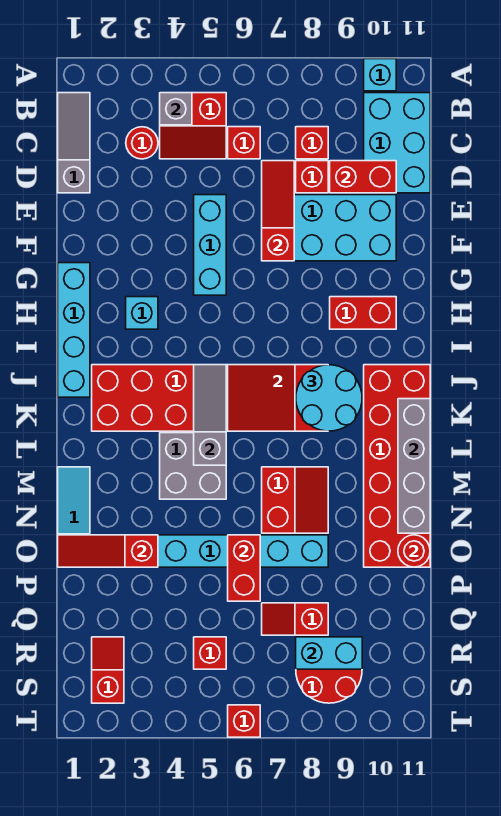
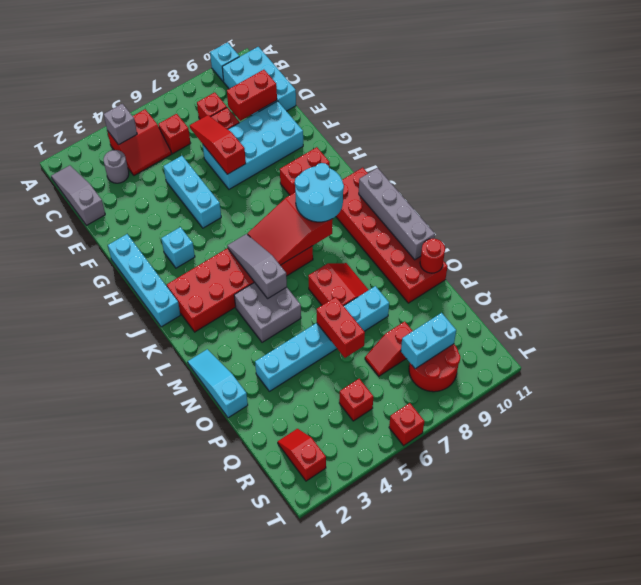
red round brick C3 level 1 -> grey round brick C3 level 1
red slope O1:O3 level 2 top 3 -> none

